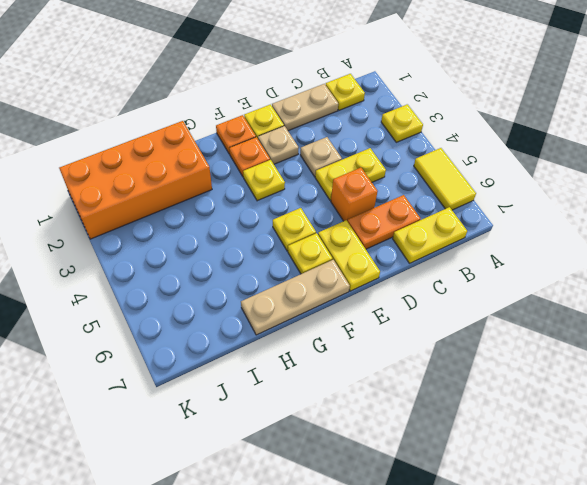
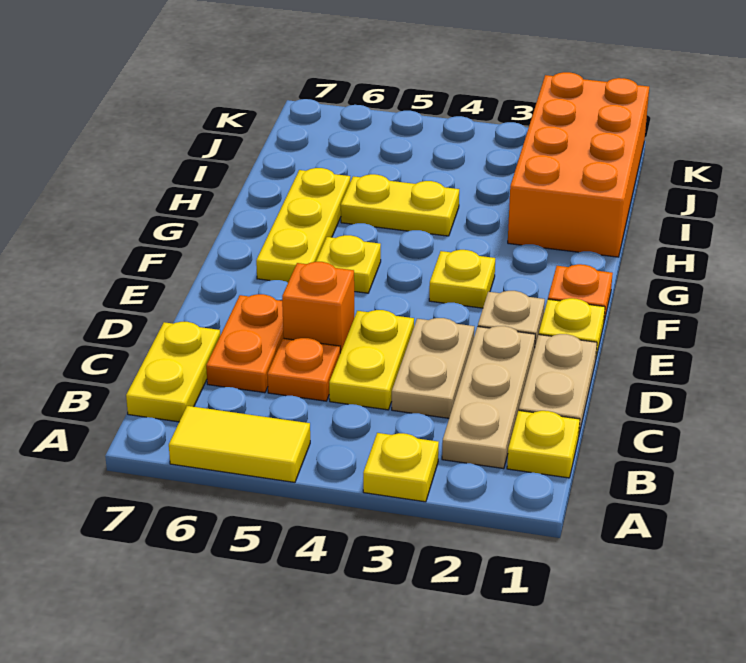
tan plate D3 level 1 -> tan plate C3:D3 level 1
yellow plate E6:E7 level 1 -> yellow plate H4:H5 level 1
orange plate F2 level 1 -> orange plate C5 level 1
yellow plate F6 level 1 -> yellow plate F6:H6 level 1
tan plate F7:H7 level 1 -> tan plate B2:D2 level 1

